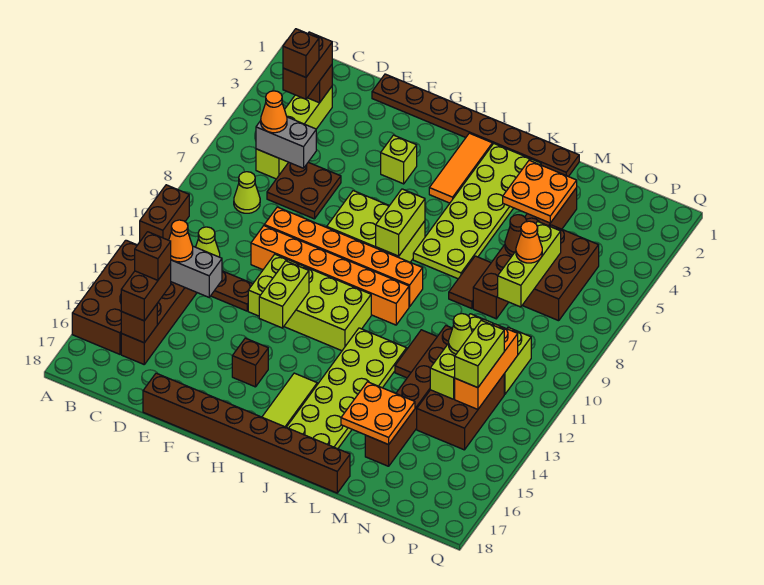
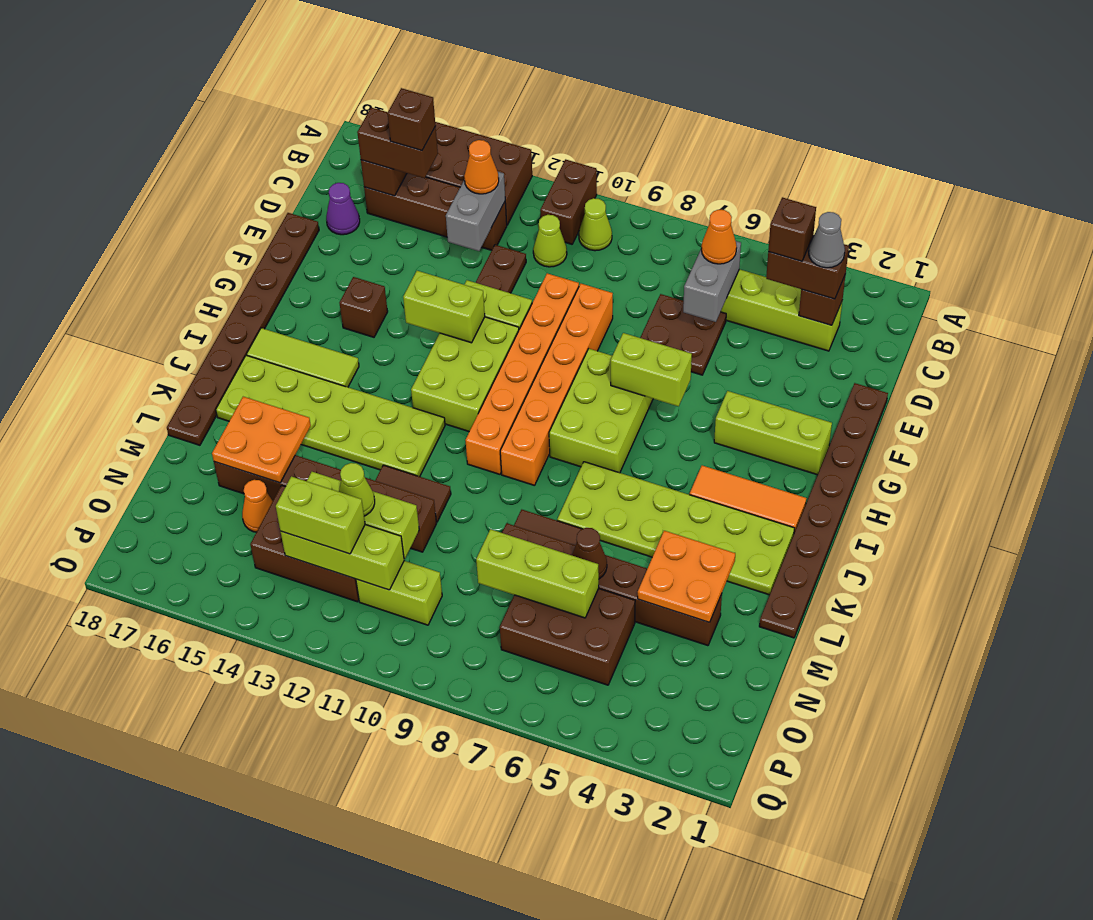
brown brick A10:A11 level 1 -> brown brick A11:B11 level 1
none -> grey cone C3 level 4
lime cone C8 level 1 -> lime cone B10 level 1
none -> purple cone D17 level 1
brown brick E18:L18 level 1 -> brown plate E18:L18 level 1
lime brick G4 level 1 -> lime brick G2:G4 level 1
lime brick I7:I8 level 2 -> lime brick G6:G7 level 2
orange cone N7 level 3 -> orange cone N15 level 1
orange brick O11:O13 level 2 -> lime brick O11:O13 level 2

